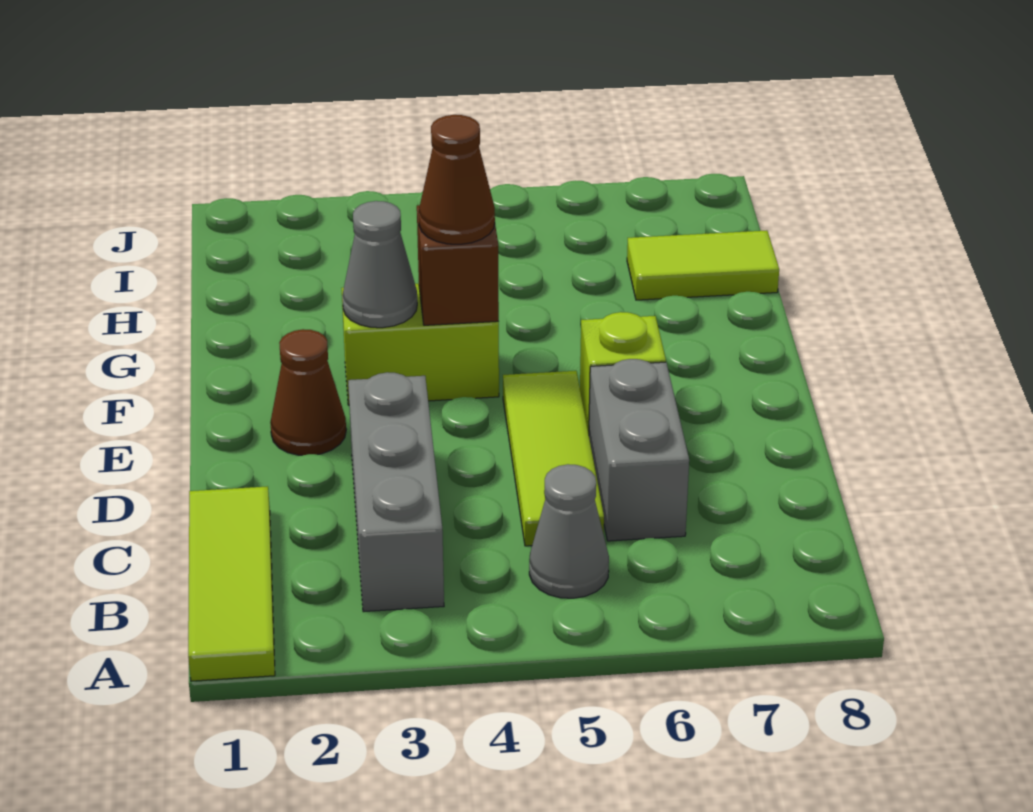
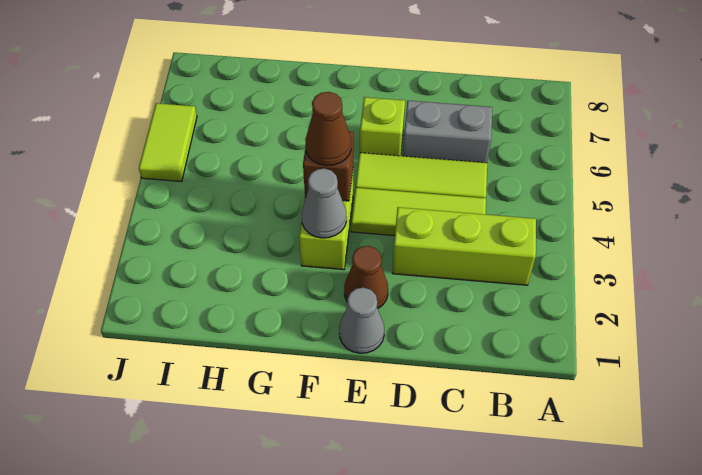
lime tile A1:C1 level 1 -> lime tile C4:E4 level 1
grey brick B3:D3 level 1 -> lime brick B3:D3 level 1
grey cone B5 level 1 -> grey cone E1 level 1
lime tile H7:H8 level 1 -> lime tile J5:J6 level 1

